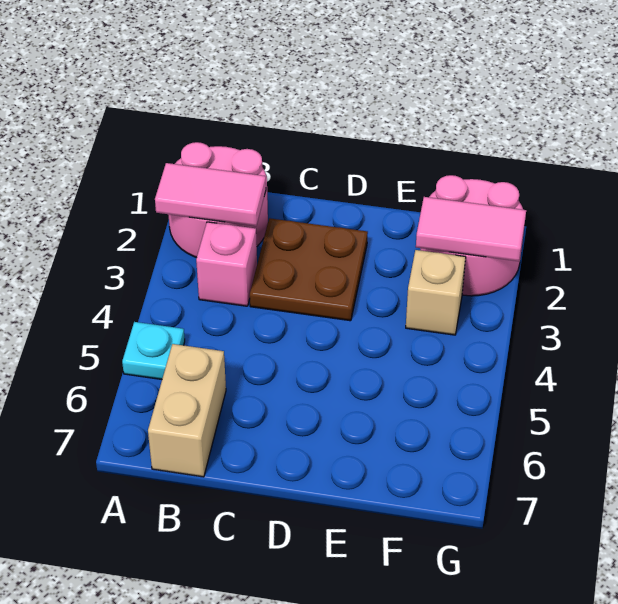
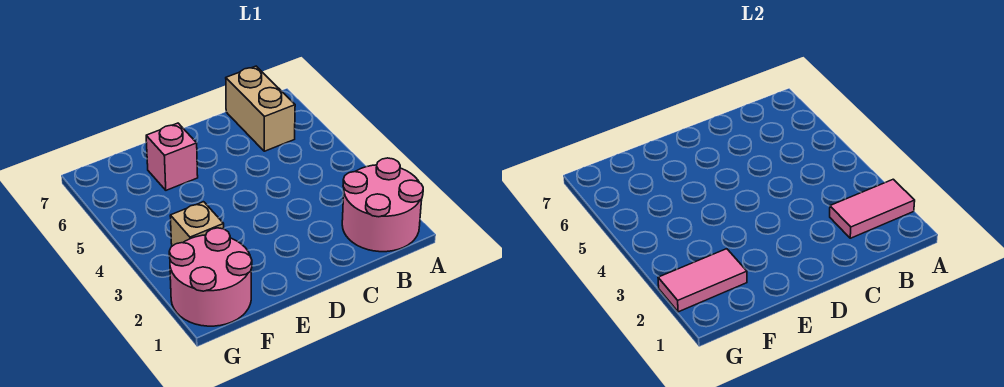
cyan plate A5 level 1 -> none
pink brick B3 level 1 -> pink brick E6 level 1
brown plate C2:D3 level 1 -> none

